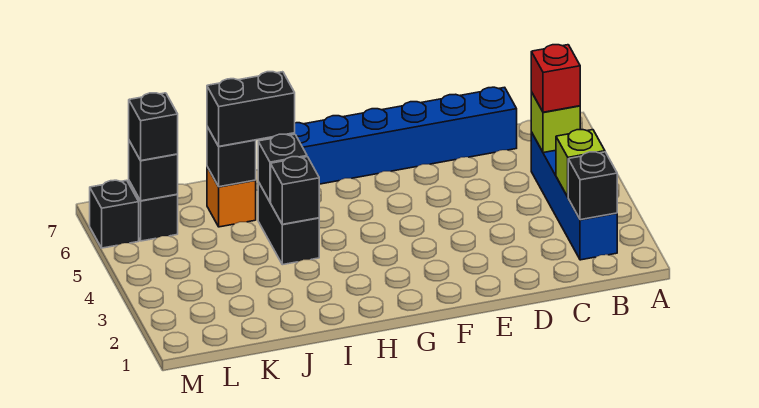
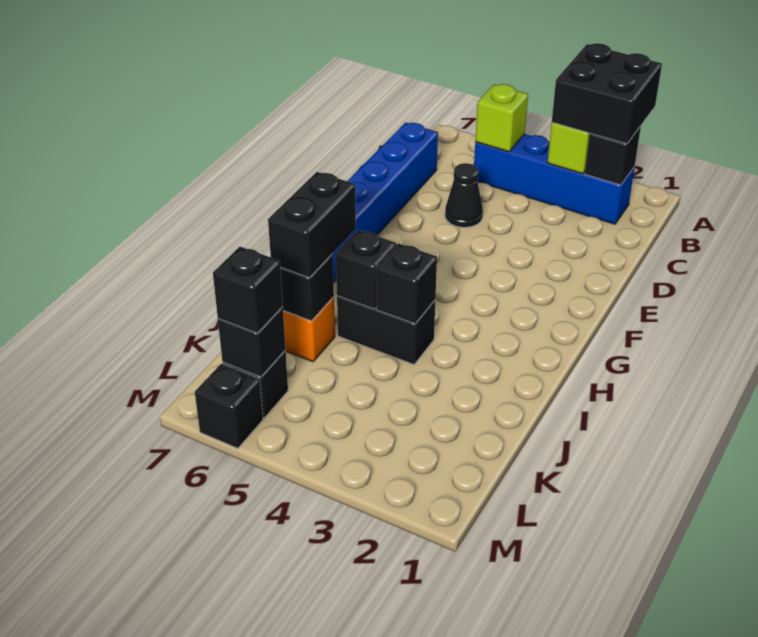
none -> black brick A2:B3 level 3
red brick B5 level 3 -> none
none -> black cone D5 level 1

